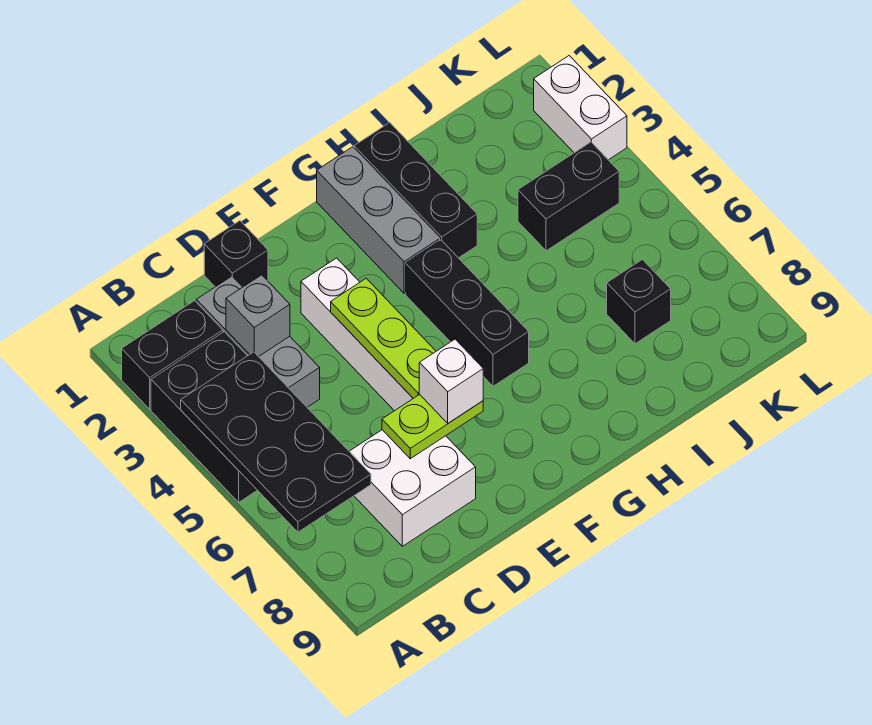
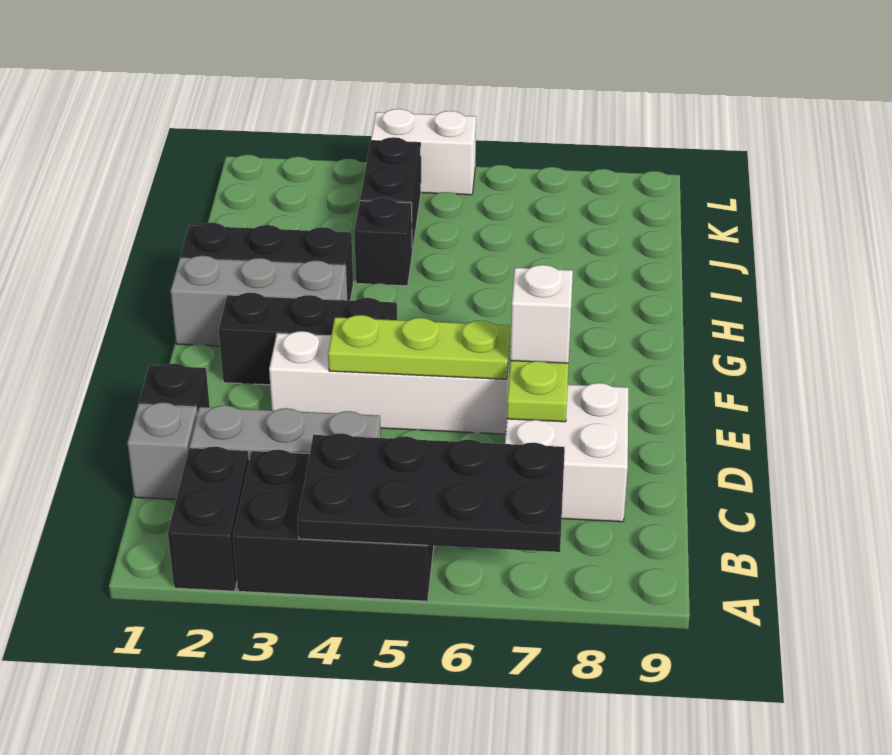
grey brick C3 level 2 -> grey brick C1 level 1
black brick G4:G6 level 1 -> black brick F2:F4 level 1
black brick J7 level 1 -> black brick I4 level 1
white brick L2:L3 level 1 -> white brick L4:L5 level 1

